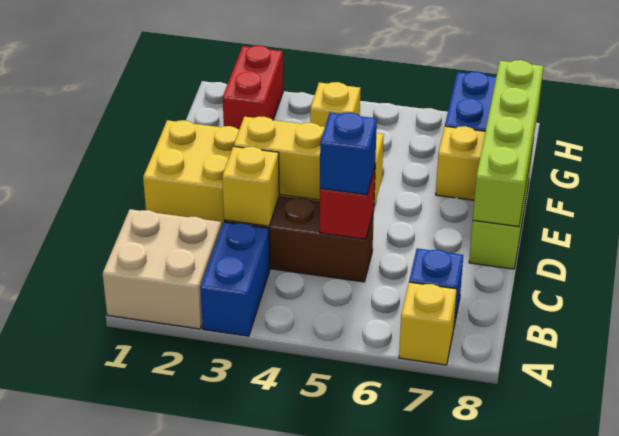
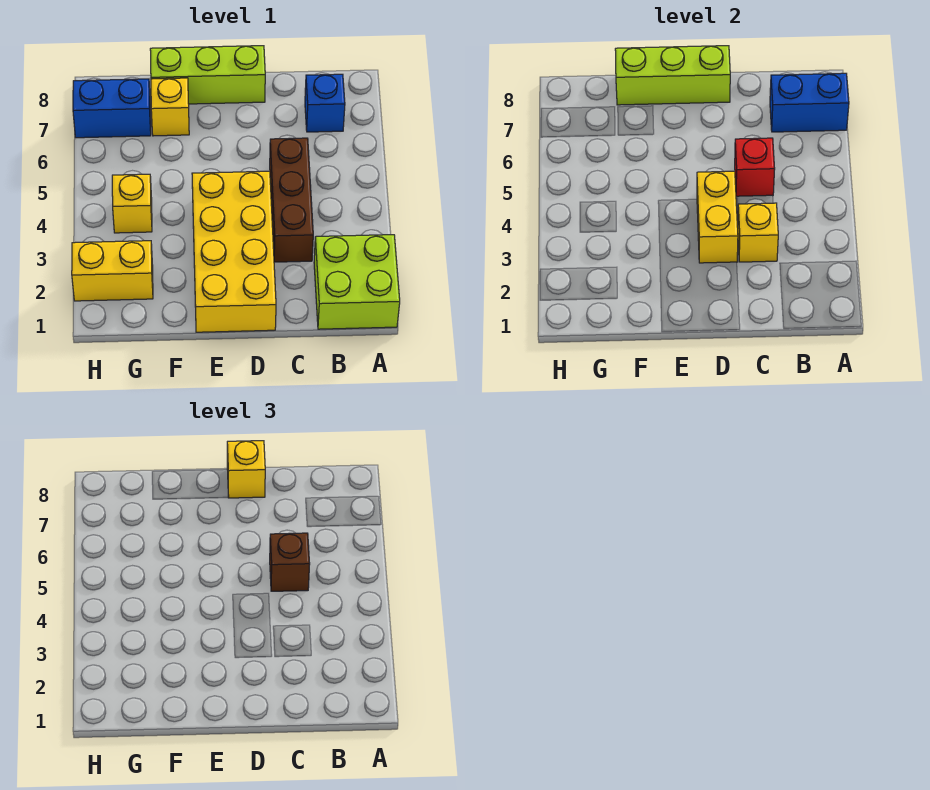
tan brick A1:B2 level 1 -> lime brick A1:B2 level 1
blue brick A3:B3 level 1 -> blue brick A7:B7 level 2
yellow brick A7 level 1 -> yellow brick D8 level 3
blue brick C5 level 3 -> brown brick C5 level 3
yellow brick D3:D5 level 2 -> yellow brick D3:D4 level 2
lime brick D8:G8 level 2 -> lime brick D8:F8 level 2
red brick G2:H2 level 1 -> yellow brick G2:H2 level 1

